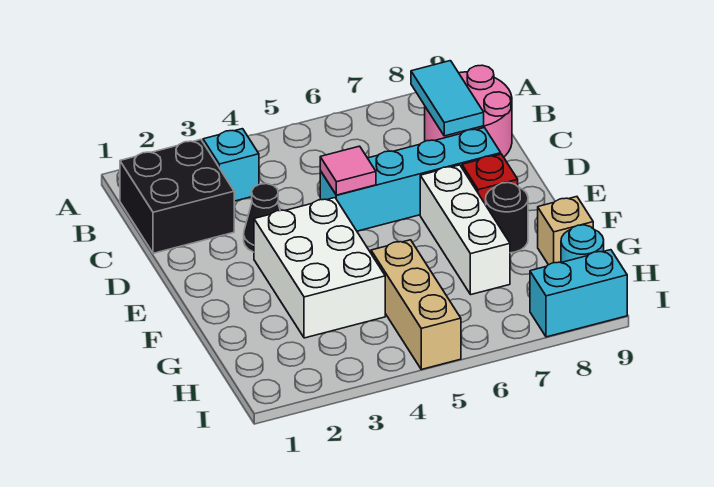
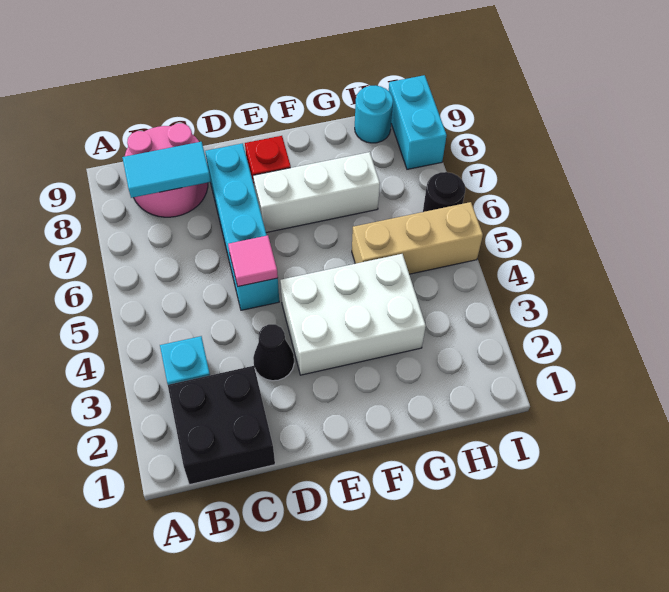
black round brick F8 level 1 -> black round brick I6 level 1
tan brick G9 level 1 -> none

